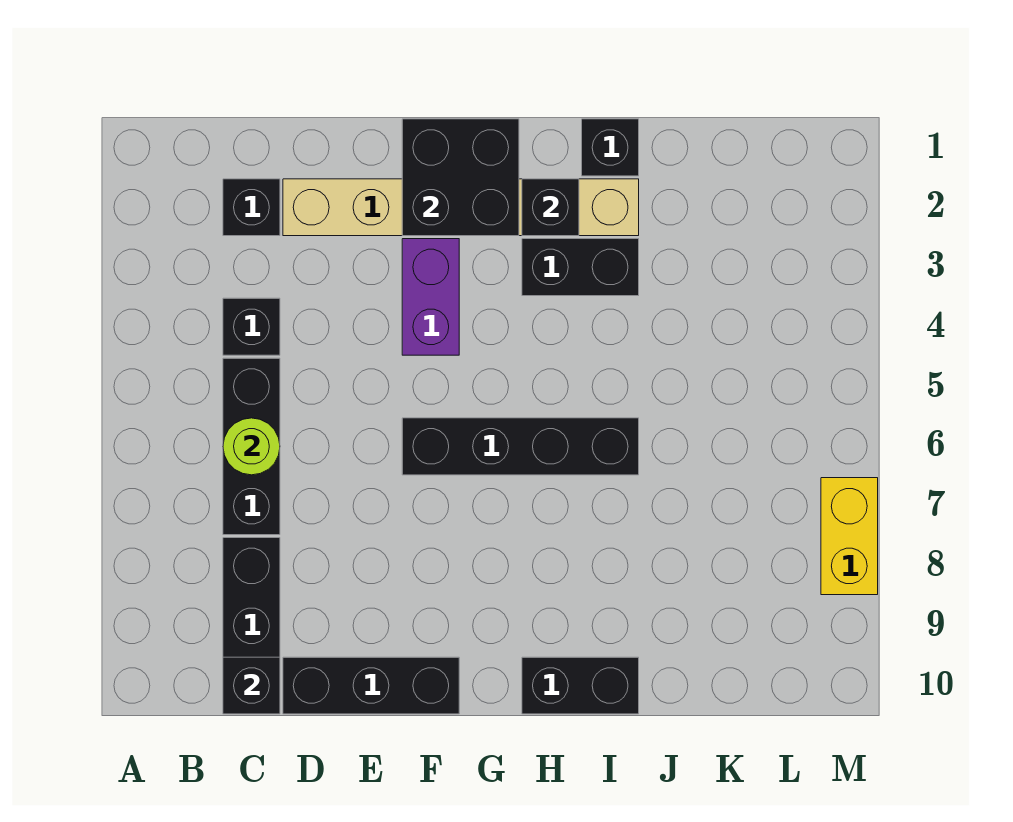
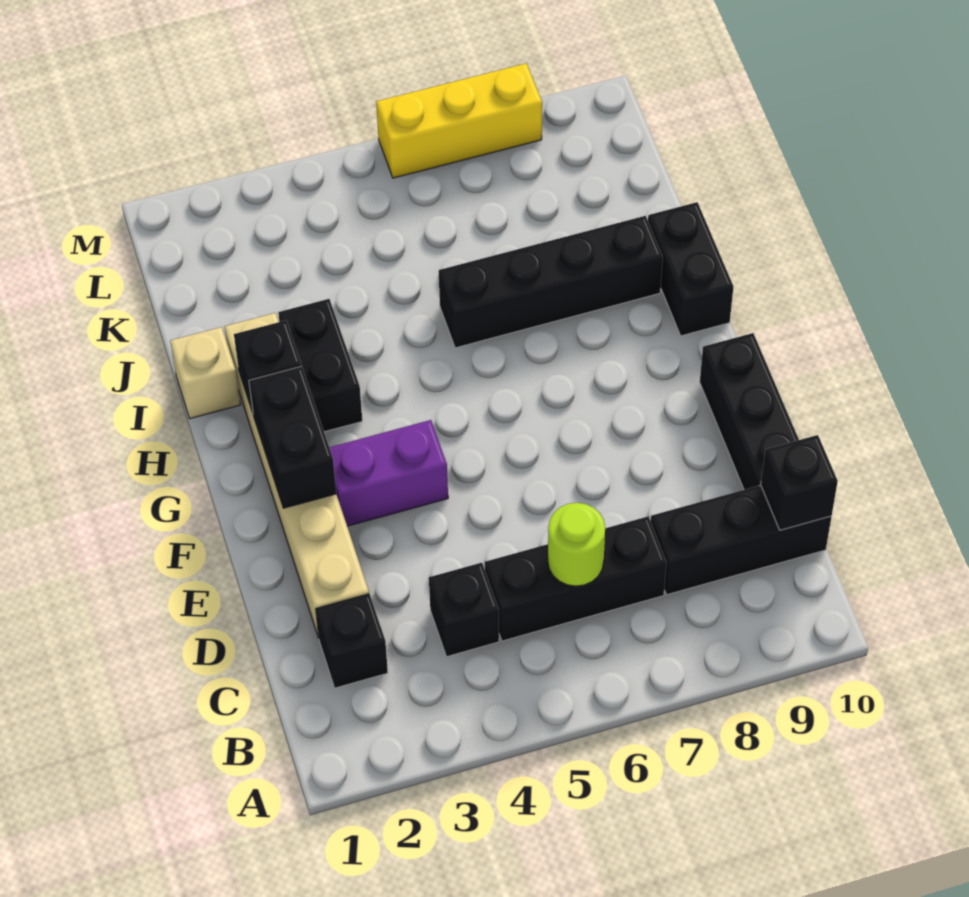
black brick F1:G2 level 2 -> black brick F2:G2 level 2
black brick F6:I6 level 1 -> black brick I6:I9 level 1
black brick I1 level 1 -> tan brick I1 level 1
yellow brick M7:M8 level 1 -> yellow brick M6:M8 level 1

